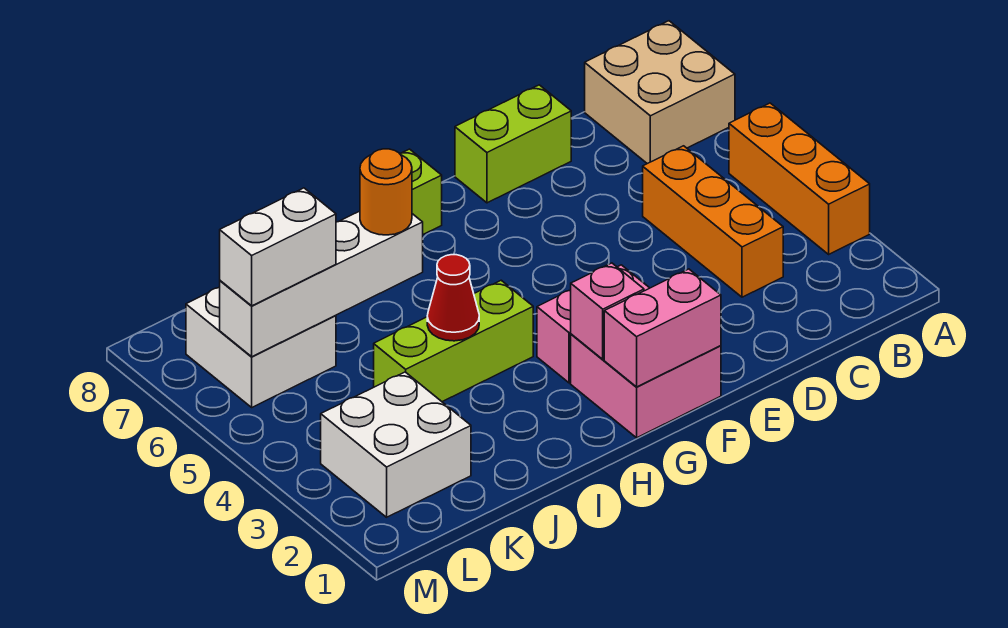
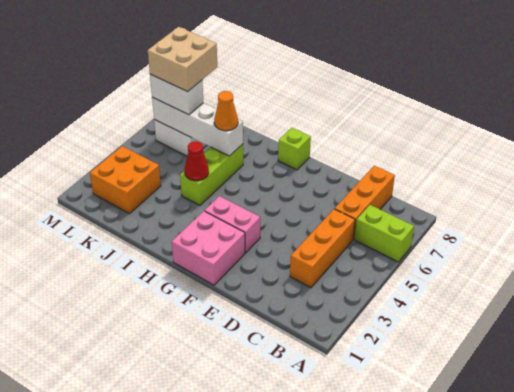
orange brick A3:A5 level 1 -> orange brick C6:C8 level 1
tan brick A7:B8 level 1 -> tan brick K6:L7 level 4
lime brick D8:E8 level 1 -> lime brick A6:B6 level 1
pink brick F1:G1 level 2 -> none
pink brick G2 level 2 -> none
lime brick H4:J4 level 1 -> lime brick I4:I6 level 1
orange round brick I6 level 3 -> orange cone I6 level 3
white brick K2:L3 level 1 -> orange brick K2:L3 level 1

